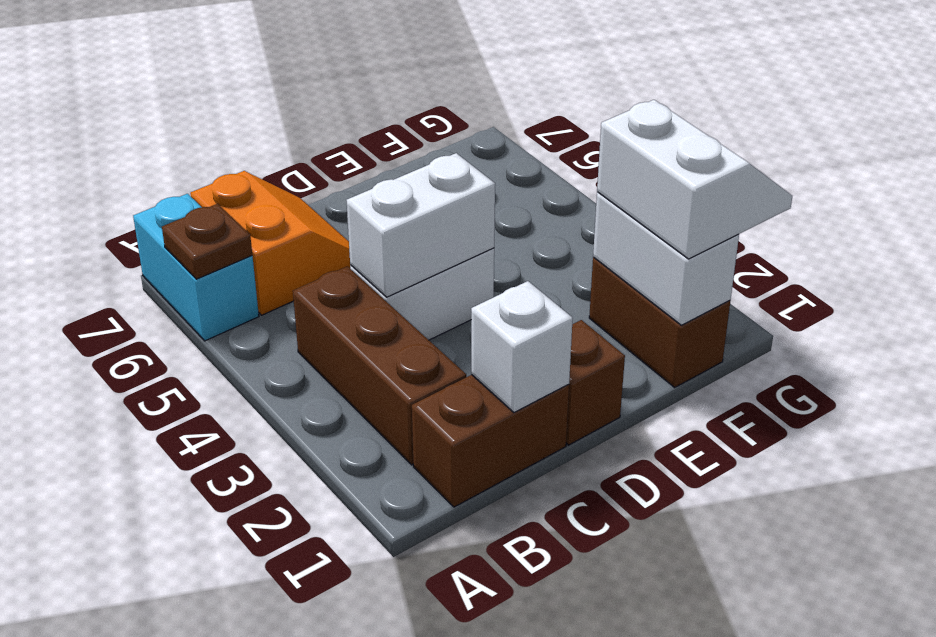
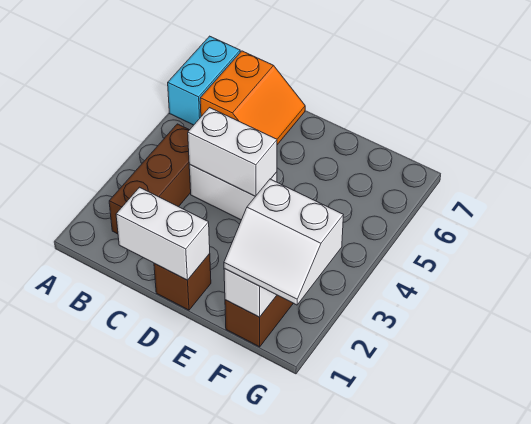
brown plate A6 level 2 -> none
brown brick B1:C1 level 1 -> none
white brick C1 level 2 -> white brick C1:D1 level 2
white slope F1:G2 level 3 top F -> white slope F1:G2 level 3 top 2

